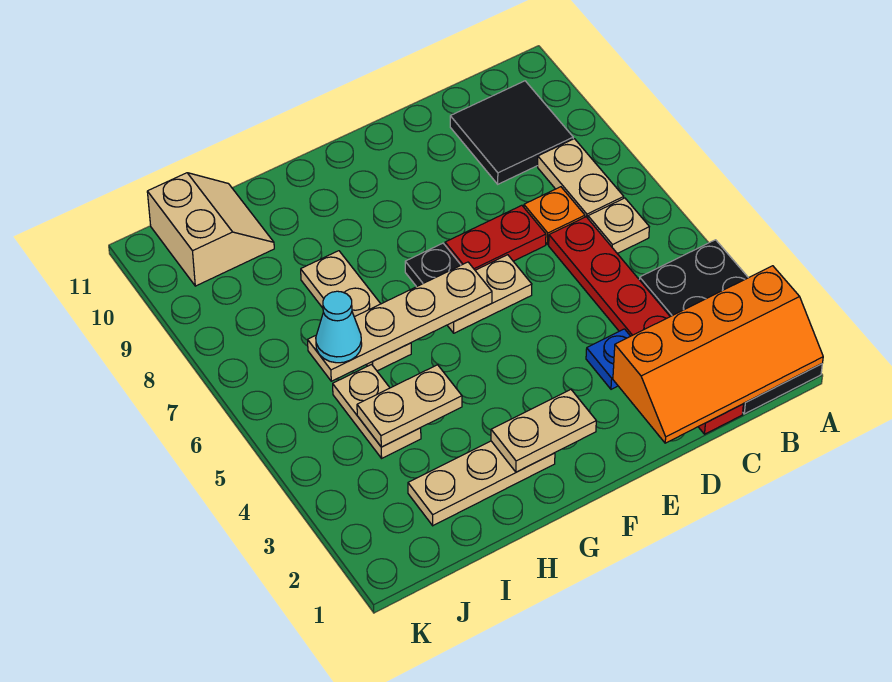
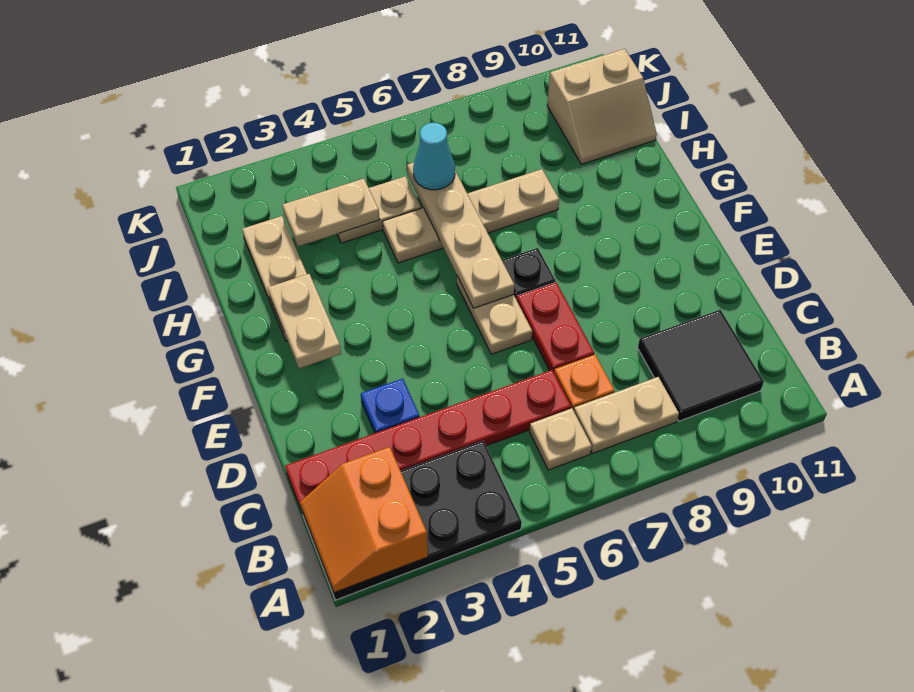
orange slope A1:D2 level 2 top 2 -> orange slope A1:B2 level 2 top 2
tan plate H4:I4 level 2 -> tan plate I3:I4 level 2
tan plate H6:H8 level 1 -> tan plate H5:H8 level 1

